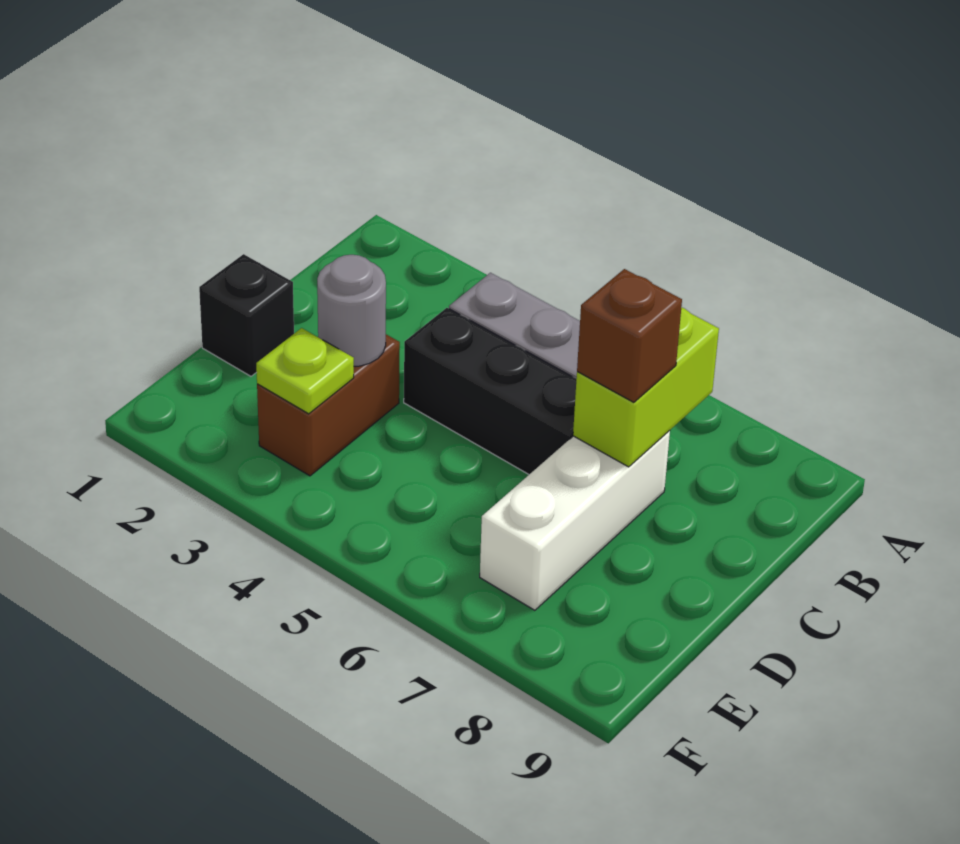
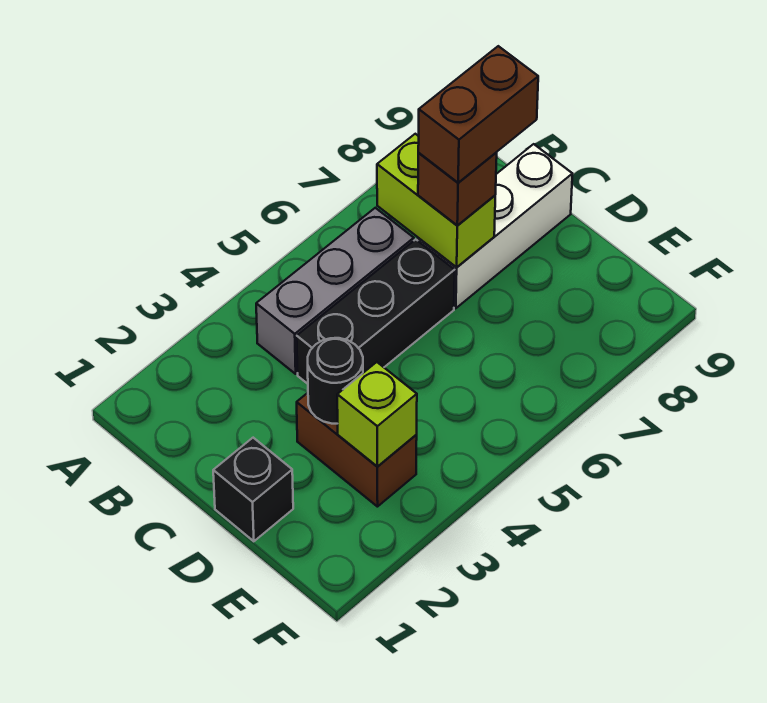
white brick C7:E7 level 1 -> white brick C7:C9 level 1
none -> brown brick C7:C8 level 4
grey round brick D3 level 2 -> black round brick D3 level 2
lime plate E3 level 2 -> lime brick E3 level 2

